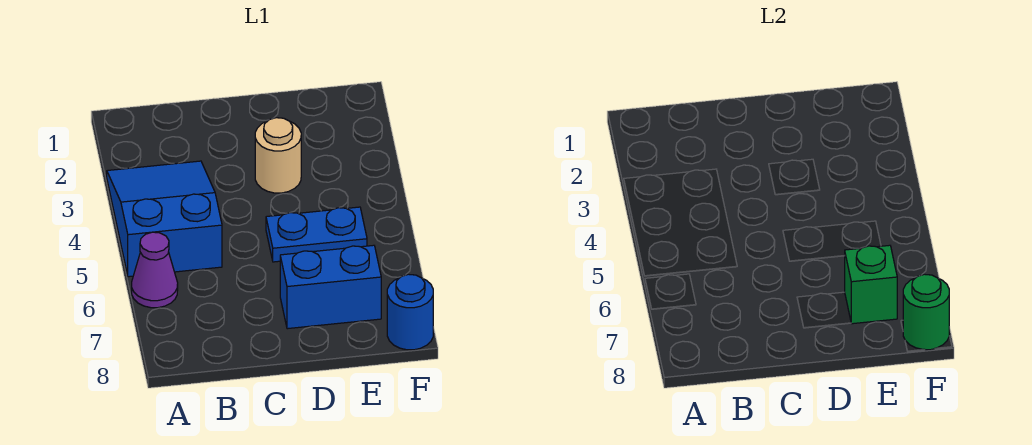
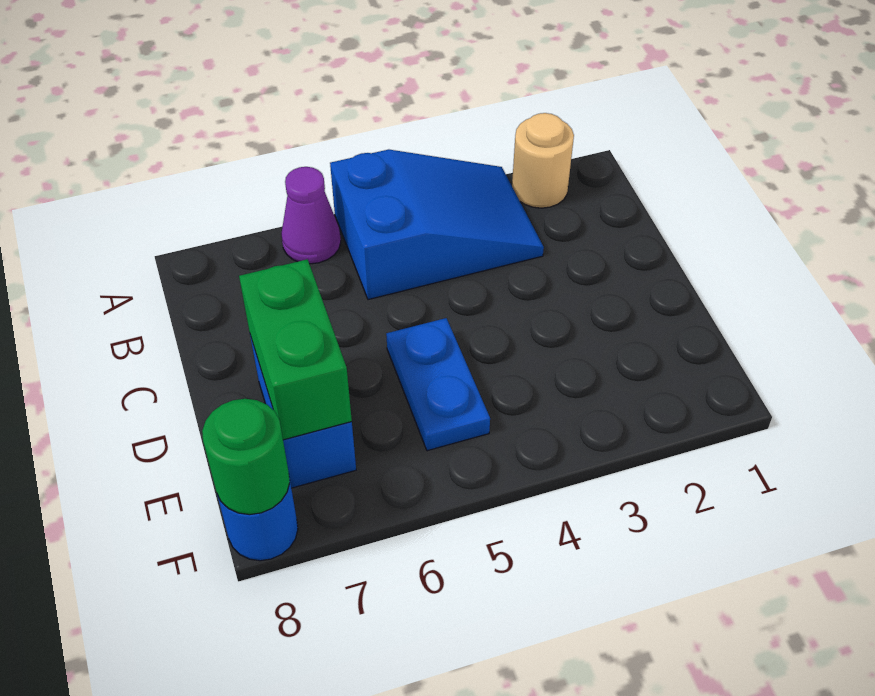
tan round brick D3 level 1 -> tan round brick A2 level 1
green brick E7 level 2 -> green brick D7:E7 level 2

